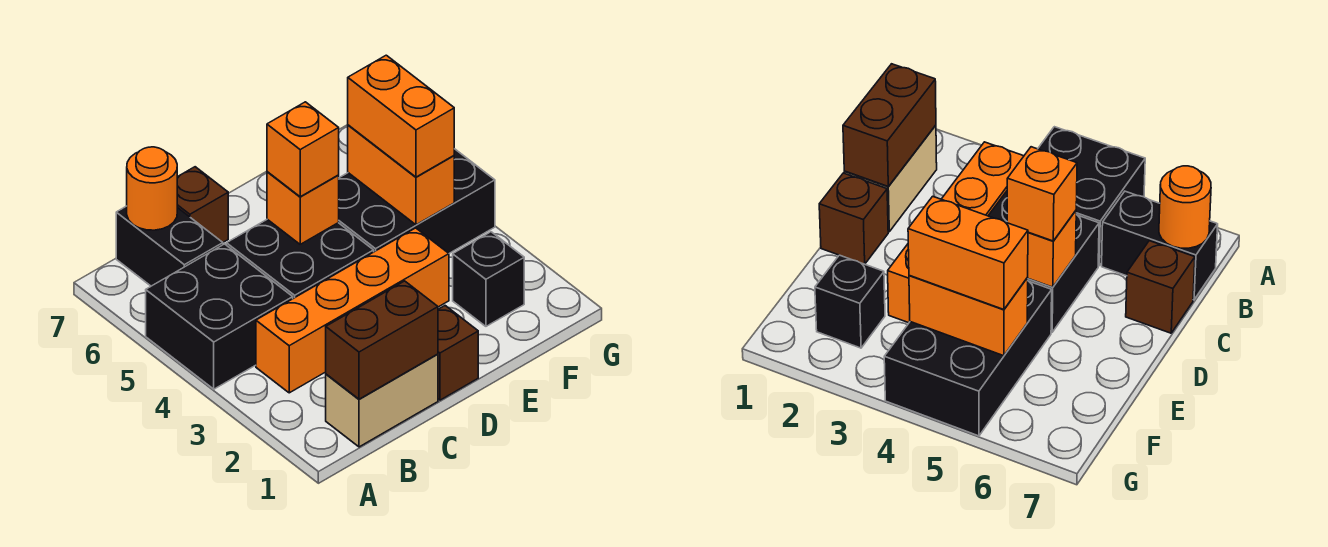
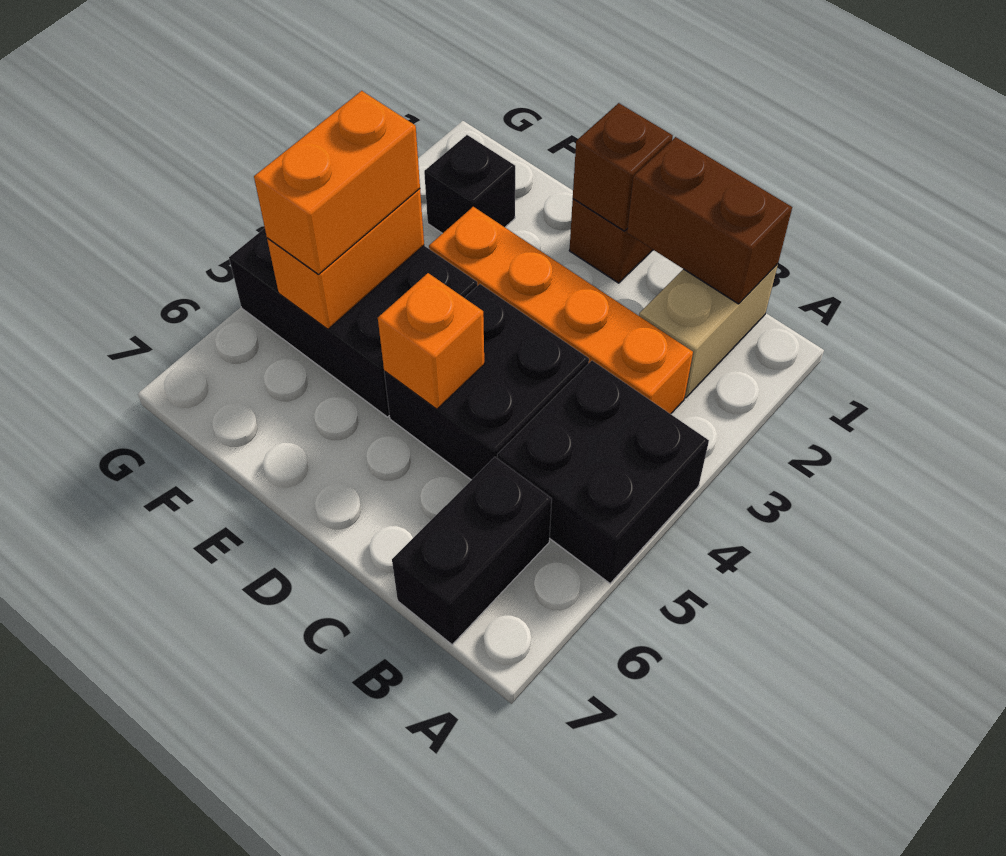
tan brick B1:C1 level 1 -> tan brick B1:B2 level 1
orange round brick B7 level 2 -> none
brown brick C7 level 1 -> brown brick D1 level 2
orange brick D5 level 3 -> none

